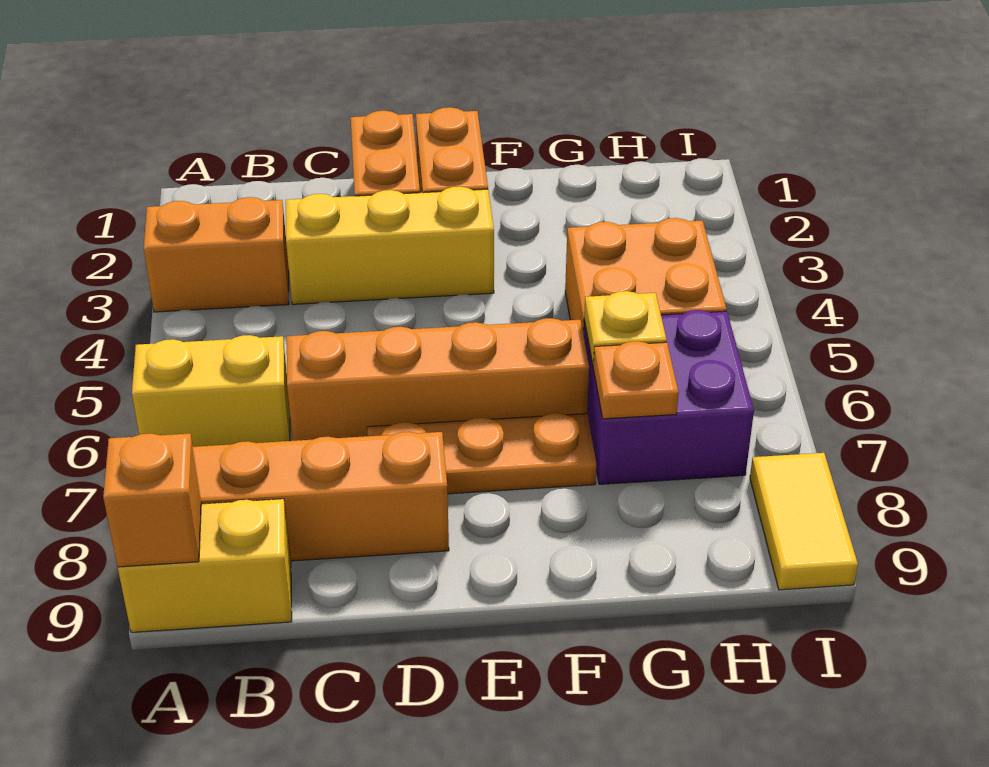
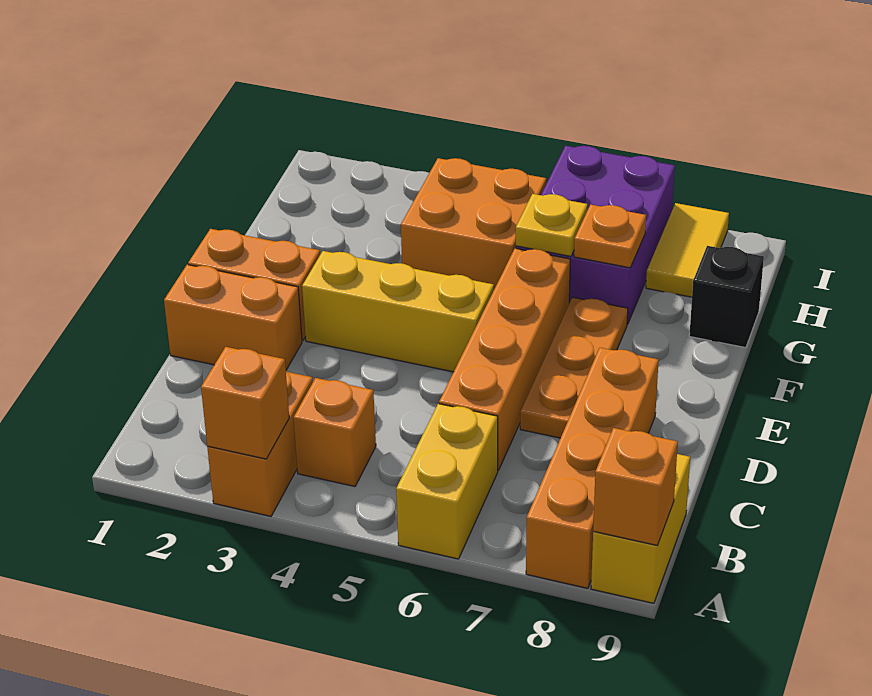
none -> orange brick A3 level 2
none -> orange brick B4 level 1
yellow brick C3:E3 level 1 -> yellow brick E3:E5 level 1
purple brick G6:H7 level 1 -> purple brick G6:I7 level 1
none -> black brick G9 level 1
yellow tile I8:I9 level 1 -> yellow tile H8:I8 level 1

